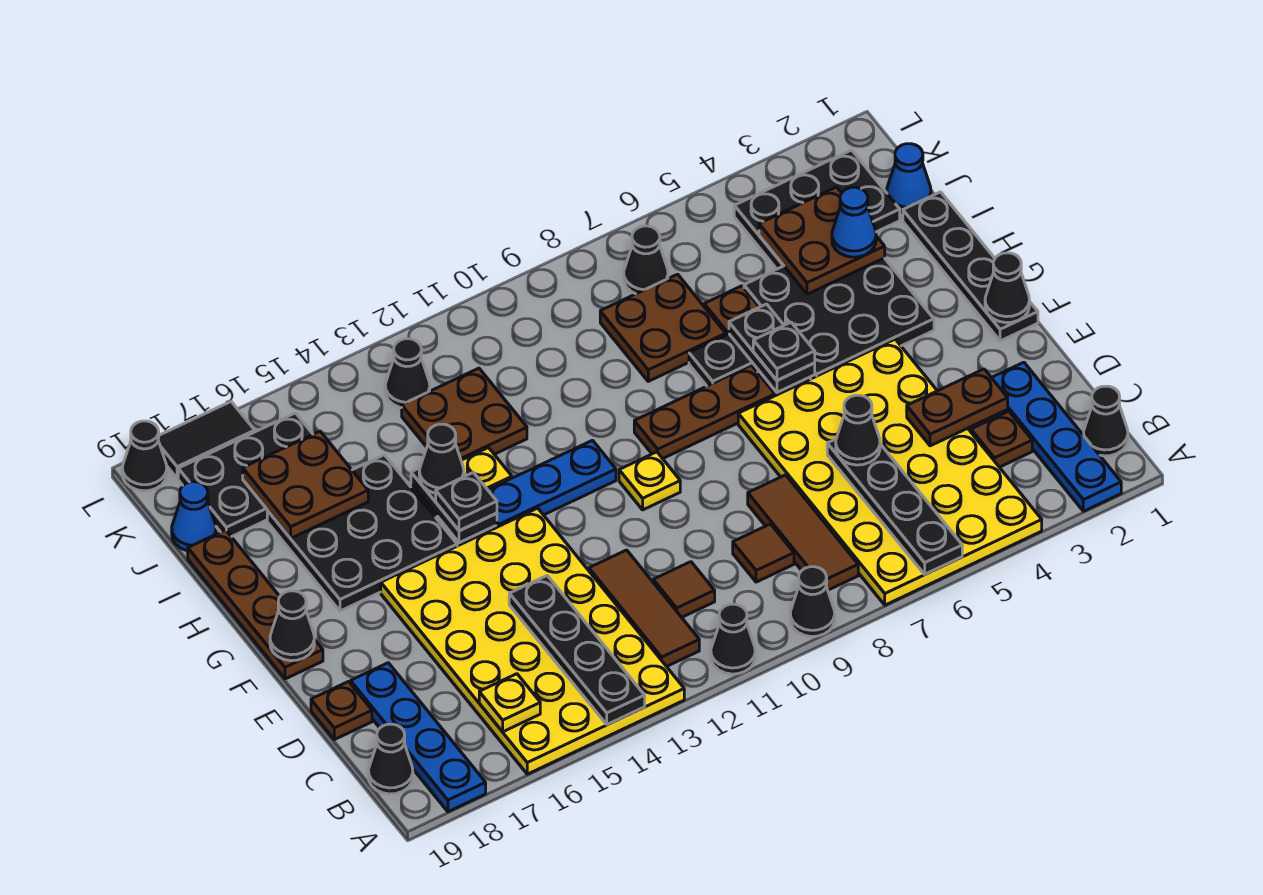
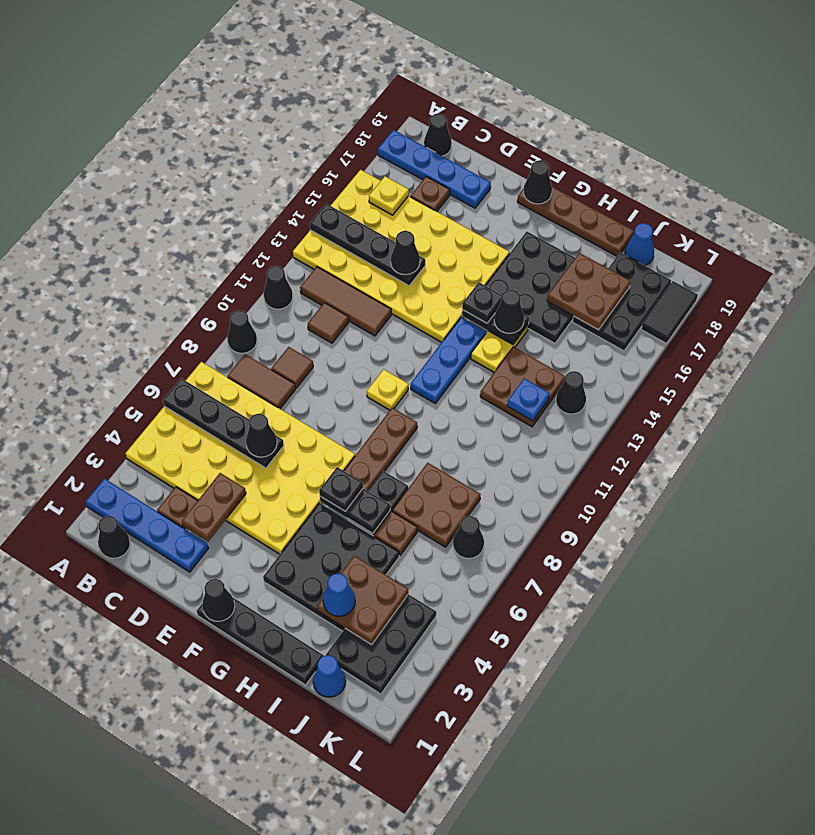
brown tile B8:D8 level 1 -> brown tile B8:C8 level 1
brown plate D19 level 1 -> brown plate C17 level 1
none -> blue plate J12 level 2
black cone L19 level 1 -> black cone D14 level 3

